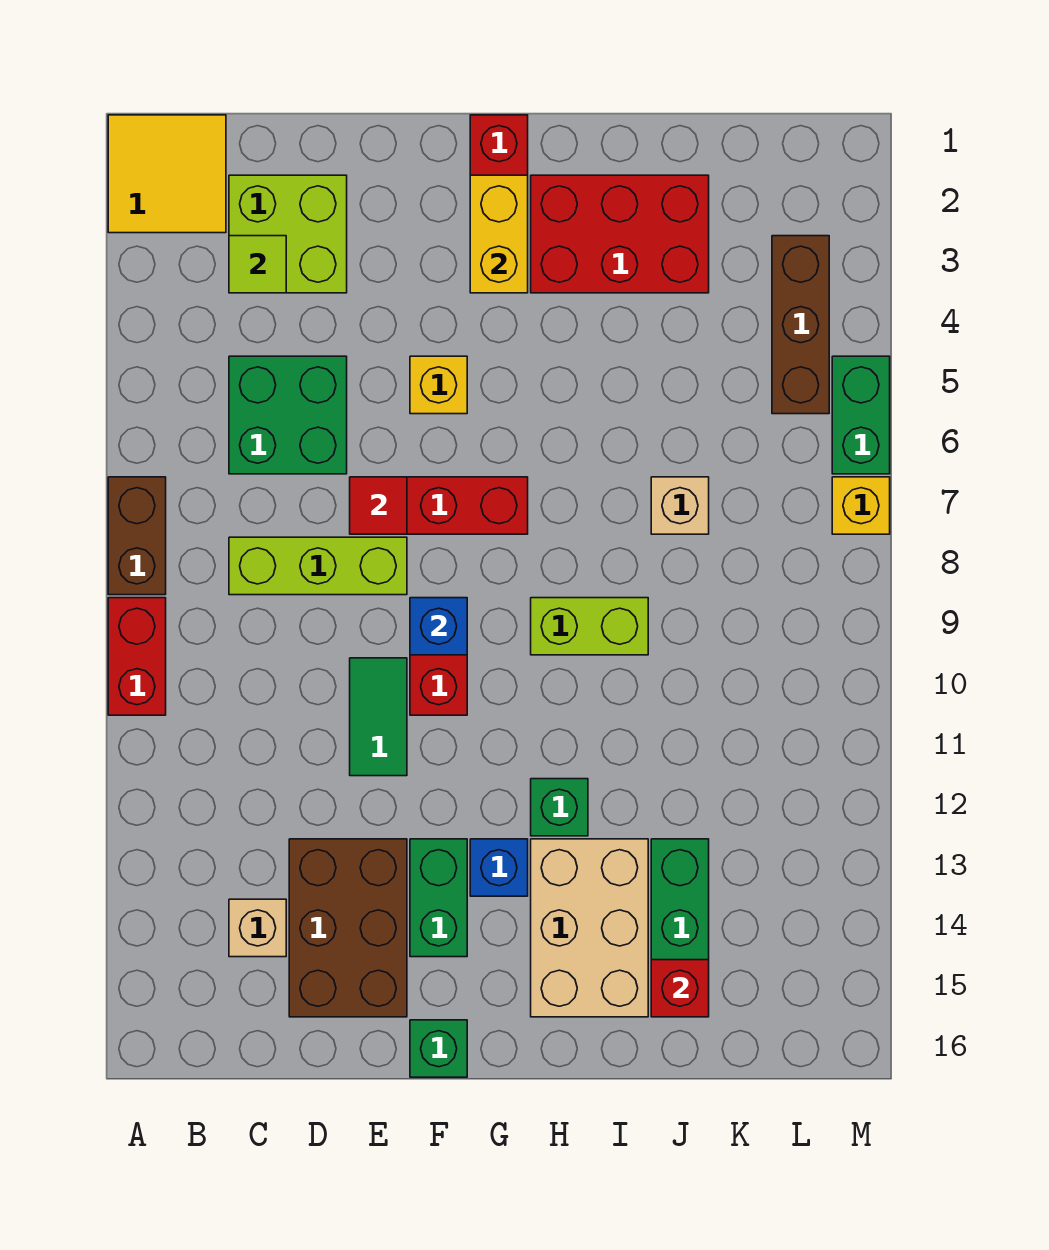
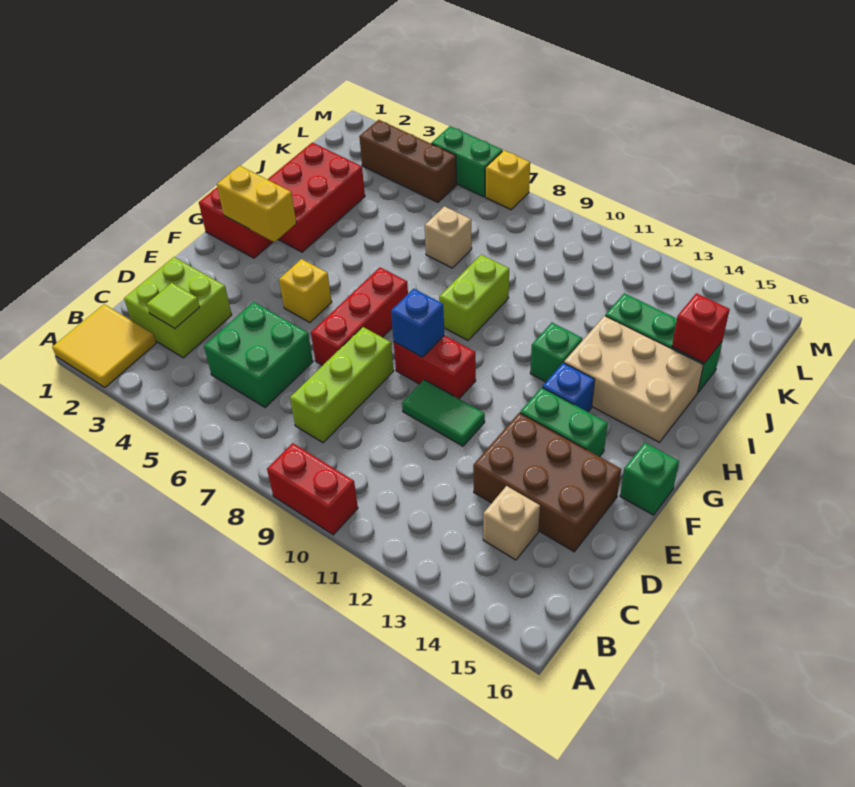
brown brick A7:A8 level 1 -> none
red tile E7 level 2 -> none

